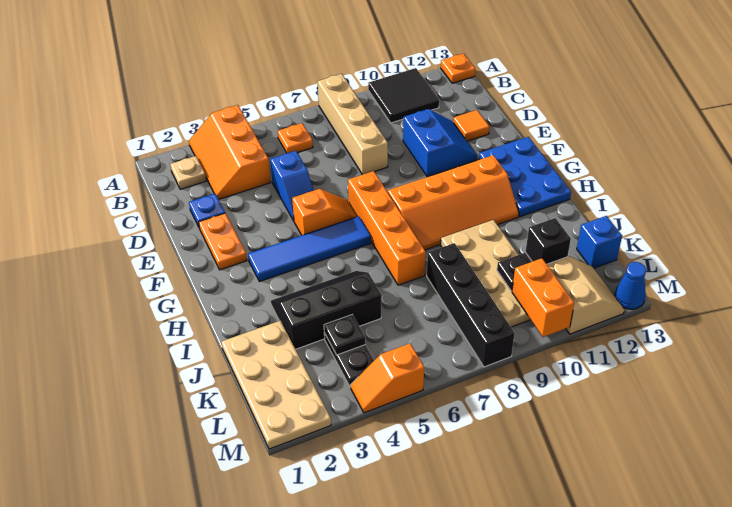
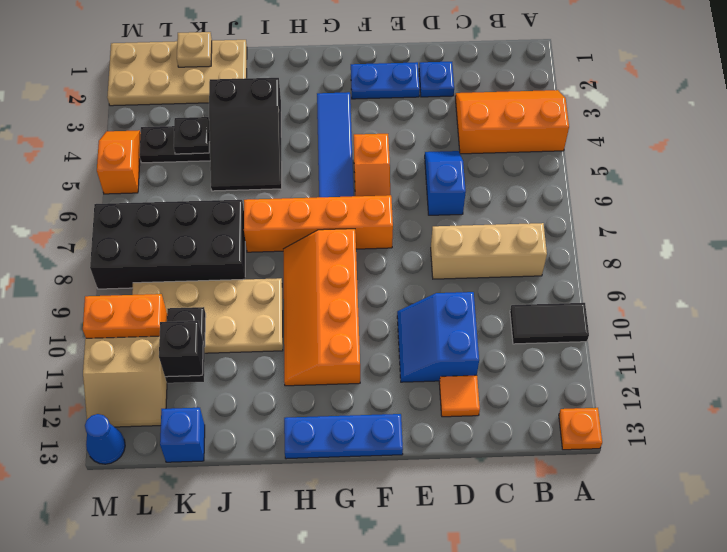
tan brick A8:D8 level 1 -> tan brick B8:D8 level 1
black tile A10:B11 level 1 -> black tile A10:B10 level 1
tan plate B2 level 1 -> tan plate K1 level 2
orange plate B6 level 1 -> none
blue slope D5:E5 level 1 top D -> blue slope D5:D6 level 1 top 6
blue slope D10:E11 level 1 top 10 -> blue slope D10:E11 level 1 top D
orange plate E2:F2 level 1 -> blue plate E2:F2 level 1
blue plate F12:H13 level 1 -> blue plate F13:H13 level 1
black slope I3:J5 level 1 top J -> black slope I3:J5 level 1 top 3
black brick J8:M8 level 1 -> black brick J7:M8 level 1

